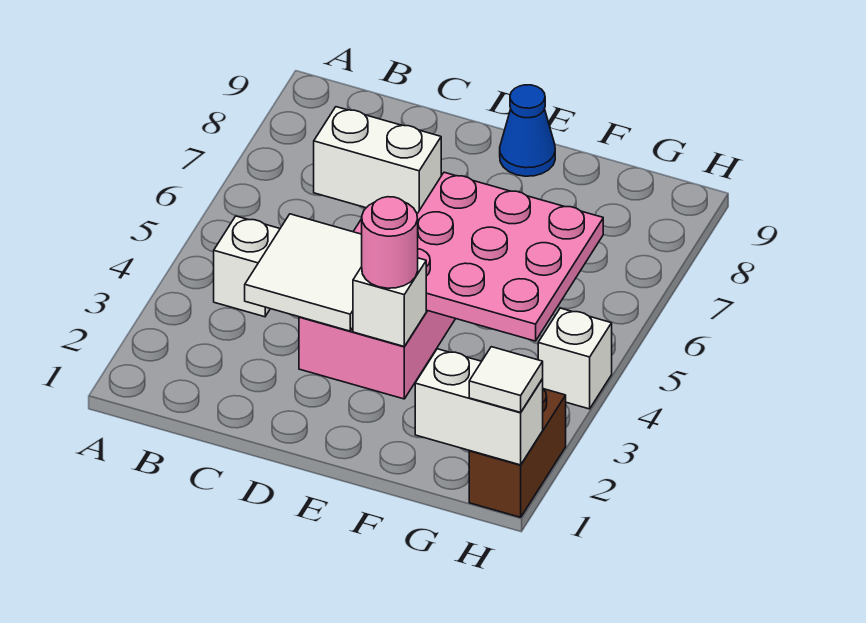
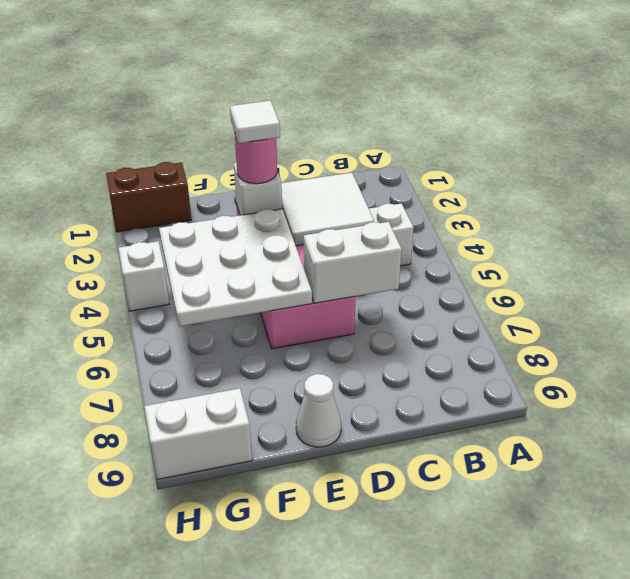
pink plate E4:G6 level 2 -> white plate E4:G6 level 2
blue cone E9 level 1 -> white cone E9 level 1
white brick G1:H1 level 2 -> white brick G9:H9 level 1
brown brick H1:H2 level 1 -> brown brick G1:H1 level 1
white tile H1 level 3 -> white tile E3 level 4

